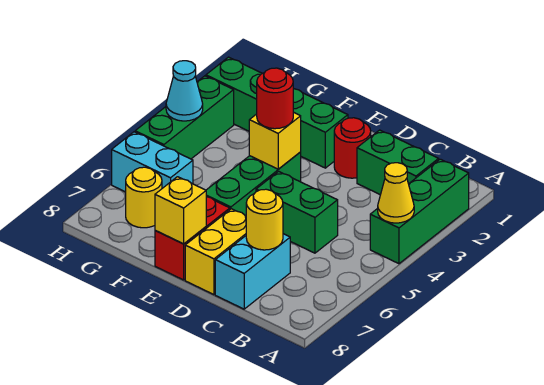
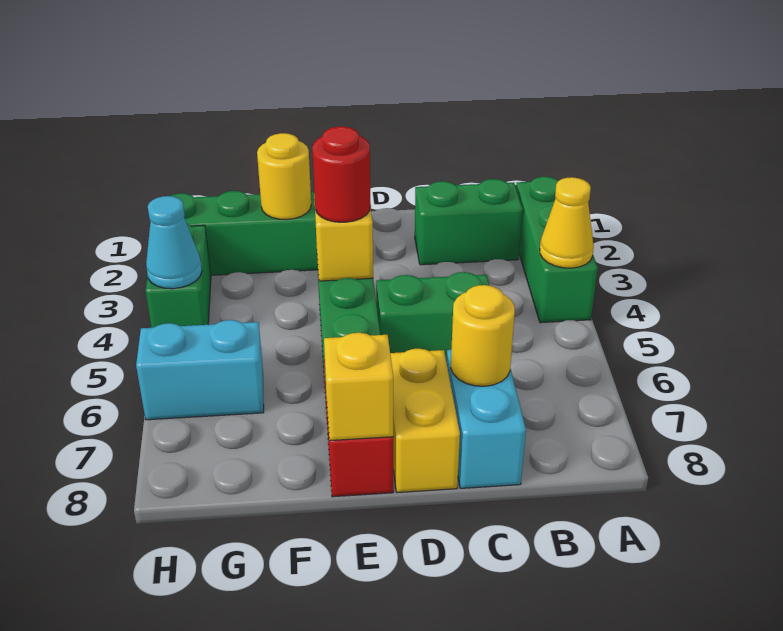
red round brick D2 level 1 -> none
yellow round brick G7 level 1 -> yellow round brick F2 level 2
green brick H3:H5 level 1 -> green brick H3:H4 level 1

